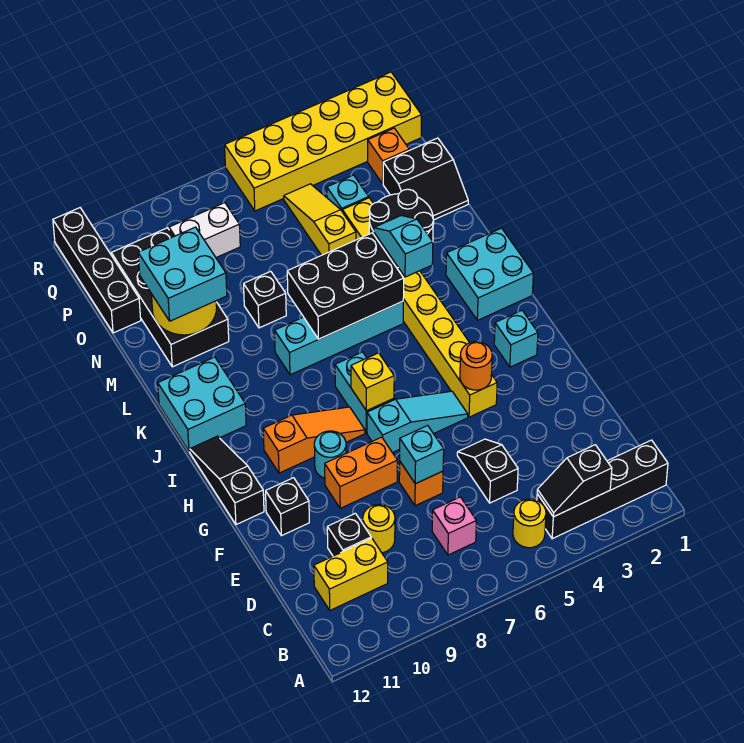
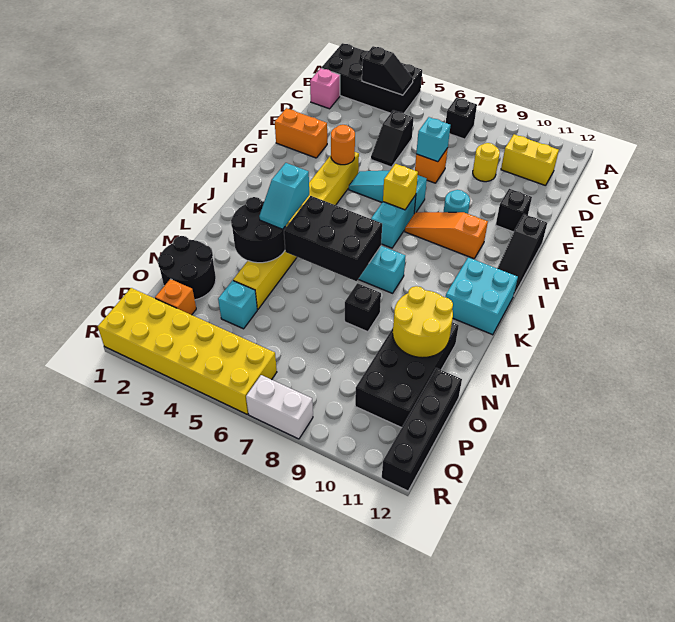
black brick B1:B4 level 1 -> black brick A1:B4 level 1
yellow round brick B5 level 1 -> none
pink brick C7 level 1 -> pink brick C1 level 1
black brick D10 level 1 -> black brick B7 level 1
orange brick F8:F9 level 1 -> orange brick F1:F2 level 1
cyan brick H2 level 1 -> none
cyan brick J1:K2 level 1 -> none
cyan brick M10:N11 level 3 -> none
black slope N1:O2 level 1 top O -> black round brick N1:O2 level 1
yellow slope N5:P5 level 1 top N -> none
white brick P8:P9 level 1 -> white brick R7:R8 level 1

